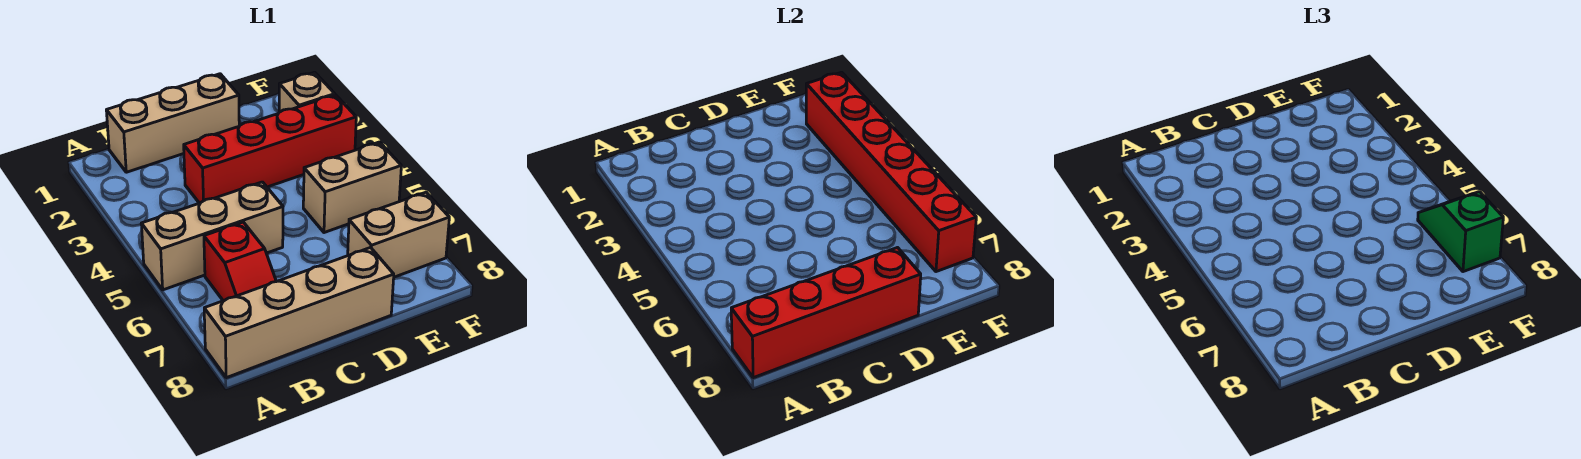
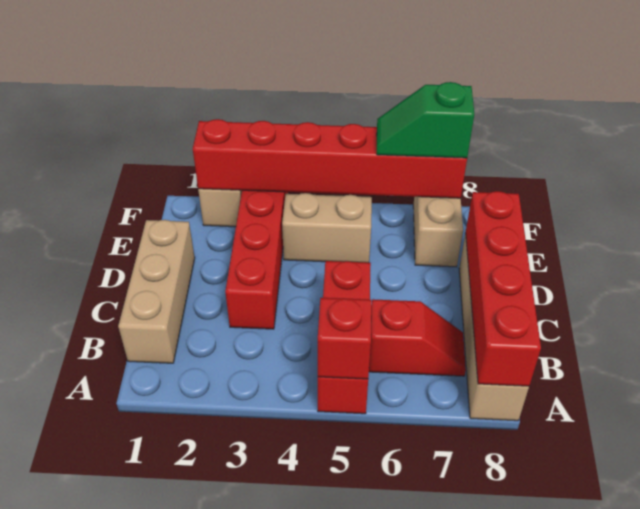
tan brick A5:C5 level 1 -> red brick A5:C5 level 1
none -> red brick A5 level 2
tan brick E5:F5 level 1 -> tan brick E4:E5 level 1

